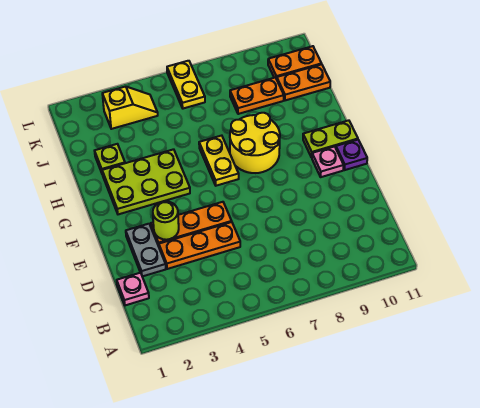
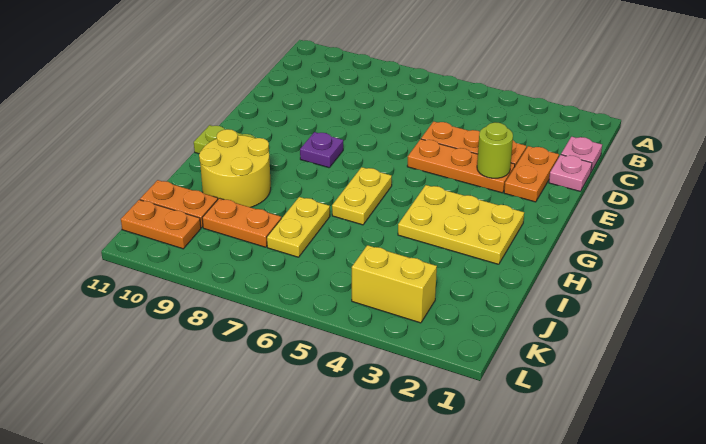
grey plate D2:E2 level 1 -> orange plate D2:E2 level 1
pink plate F10 level 1 -> pink plate D1 level 1
purple plate F11 level 1 -> purple plate F8 level 1
lime plate G2:H4 level 1 -> yellow plate G2:H4 level 1
yellow round brick G7:H8 level 1 -> yellow round brick H9:I10 level 1
lime plate I2 level 1 -> none
yellow slope K3:K4 level 1 top 3 -> yellow brick K3:K4 level 1
yellow plate K6:L6 level 1 -> yellow plate I7:J7 level 1

